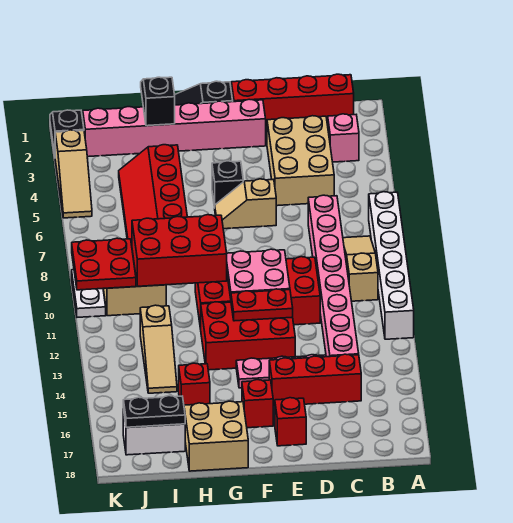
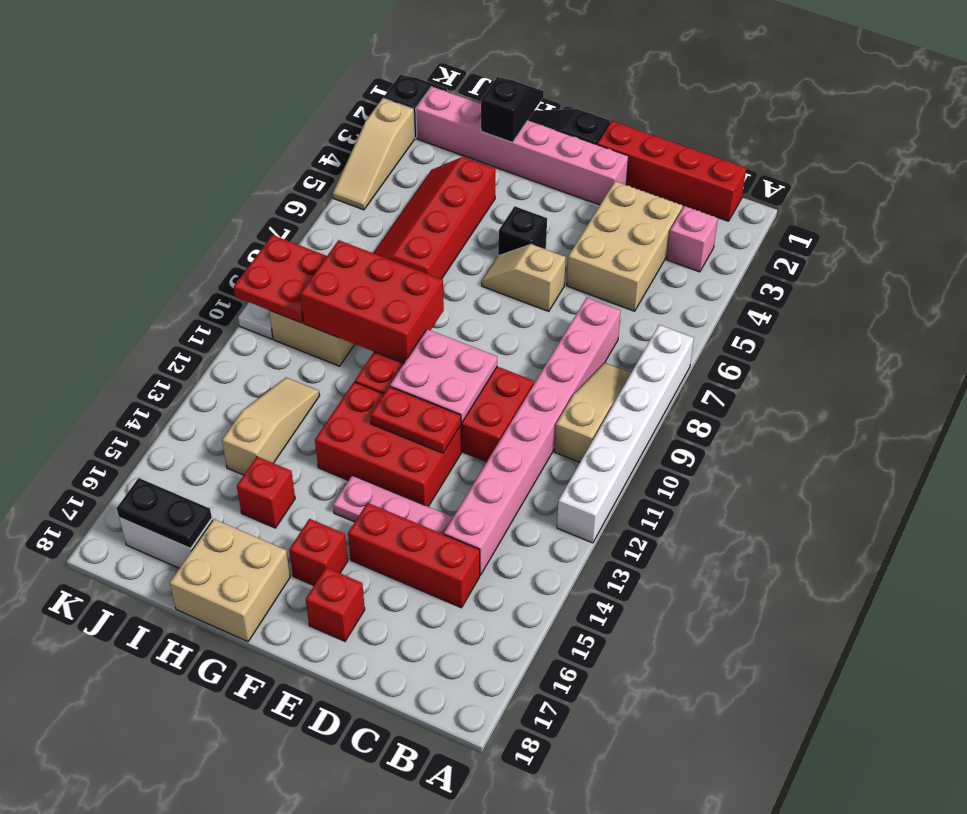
tan slope I12:I14 level 1 top 12 -> tan slope I12:I14 level 1 top 14

